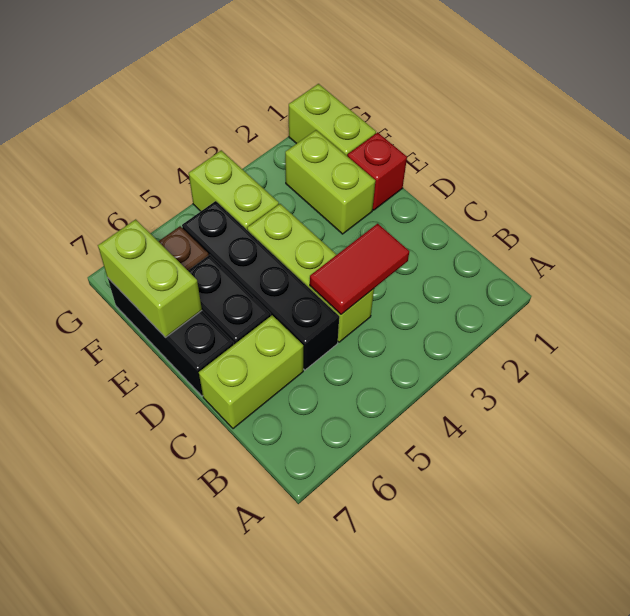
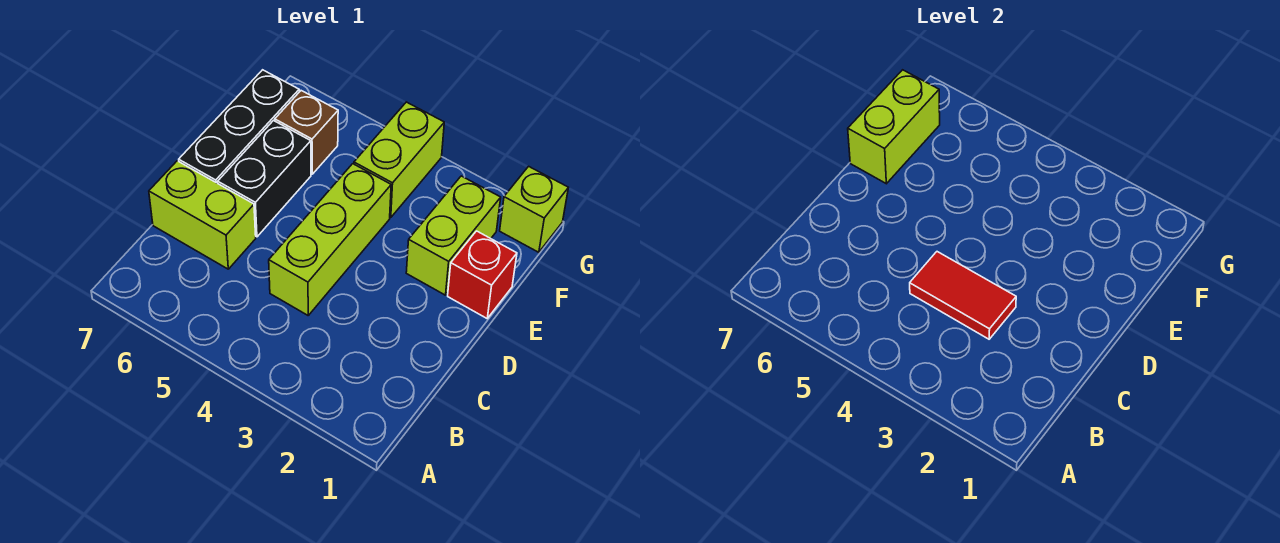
black brick C5:F5 level 1 -> none
lime brick F1:G1 level 1 -> lime brick G1 level 1

